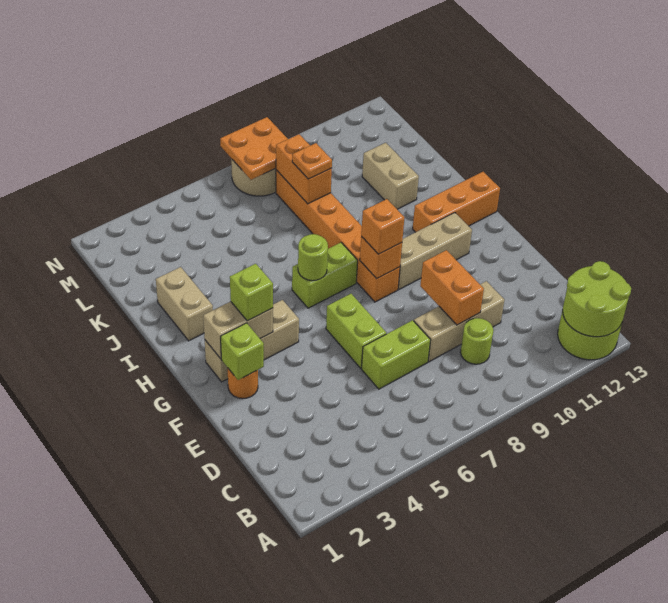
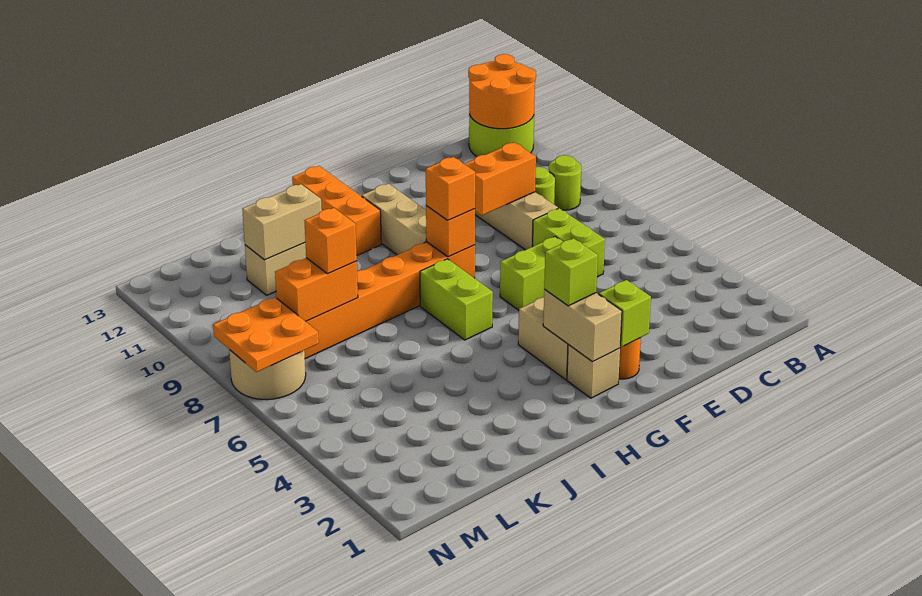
lime round brick A12:B13 level 2 -> orange round brick A12:B13 level 2
lime round brick H6 level 2 -> lime round brick B9 level 1
tan brick I2:J2 level 1 -> tan brick J11:K11 level 2
orange plate K8 level 3 -> orange brick K8 level 3

